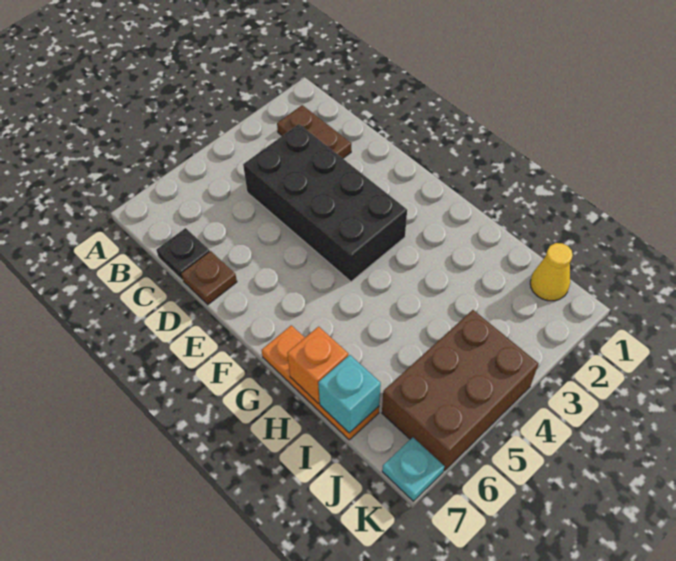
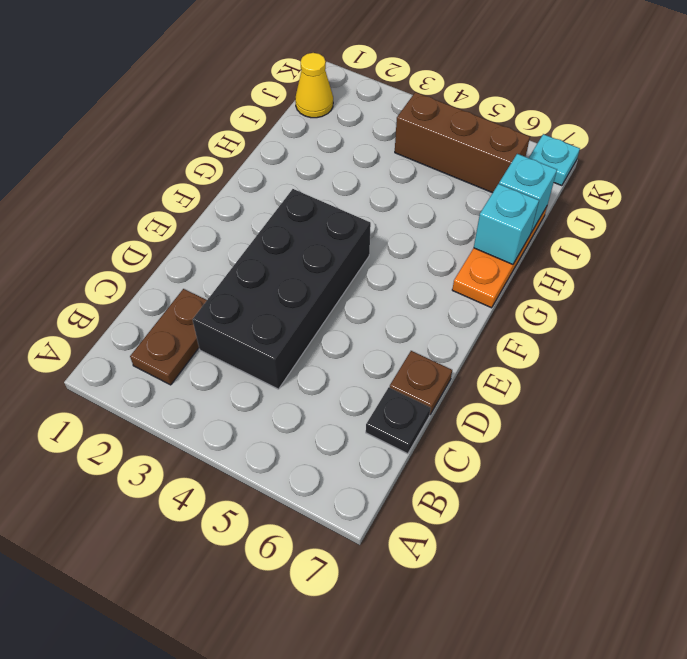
orange brick H7 level 2 -> cyan brick H7 level 2
brown brick J4:K6 level 1 -> brown brick J4:J6 level 1

